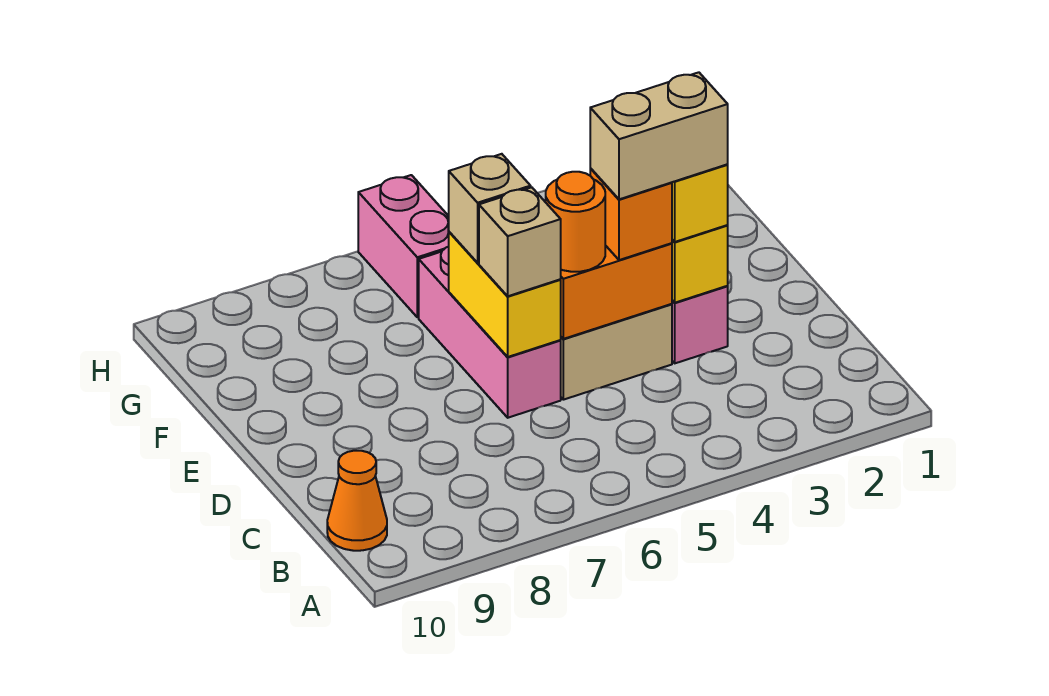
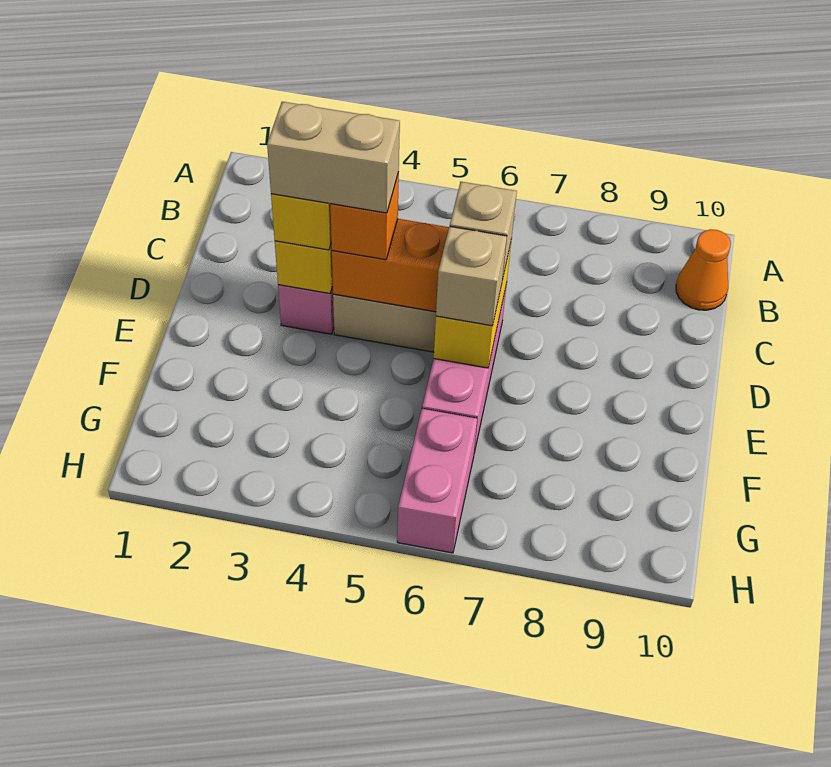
orange round brick D5 level 3 -> none

